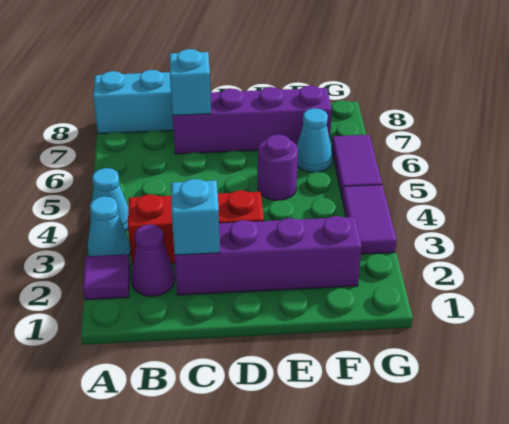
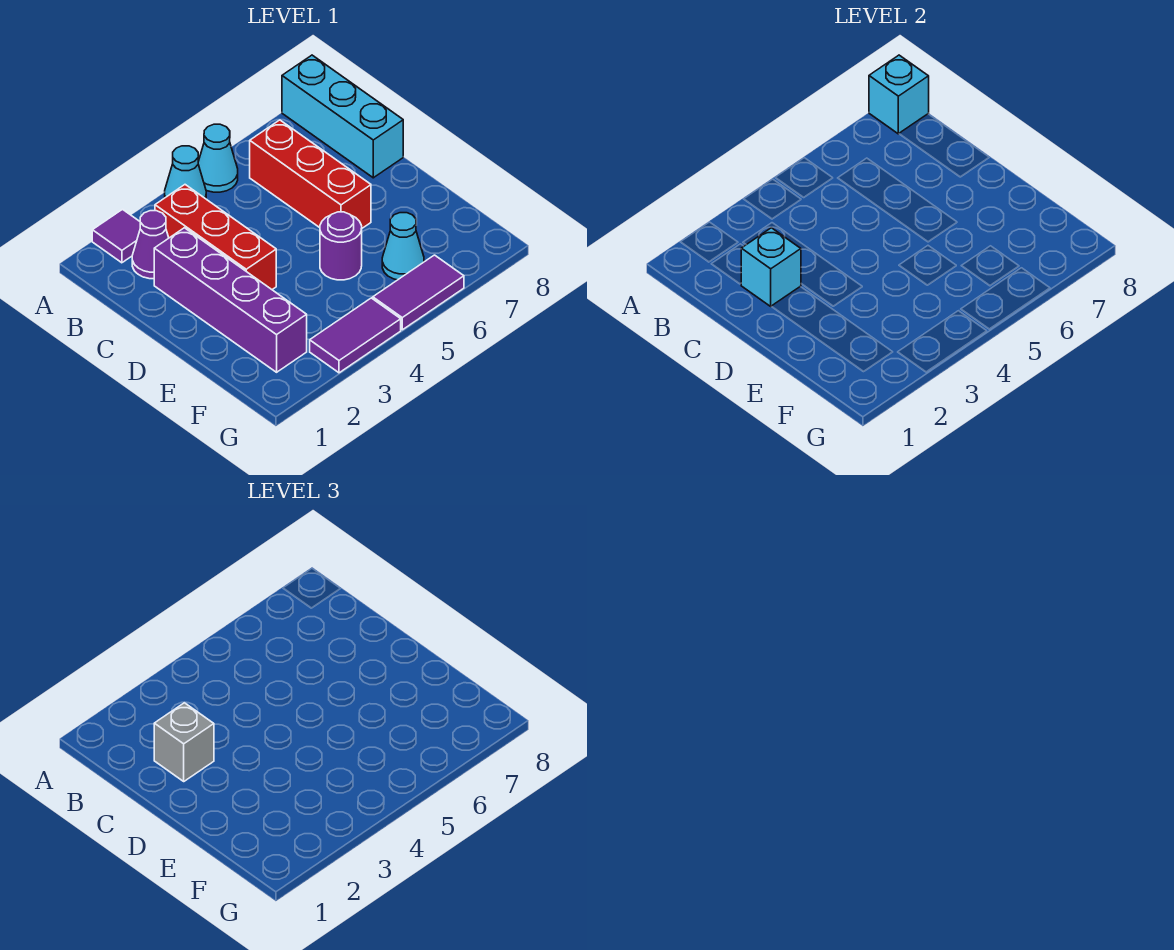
cyan cone A3 level 1 -> cyan cone A5 level 1
none -> red brick B6:D6 level 1
none -> grey brick C2 level 3
purple brick C7:F7 level 1 -> none
cyan brick C7 level 2 -> cyan brick A8 level 2

